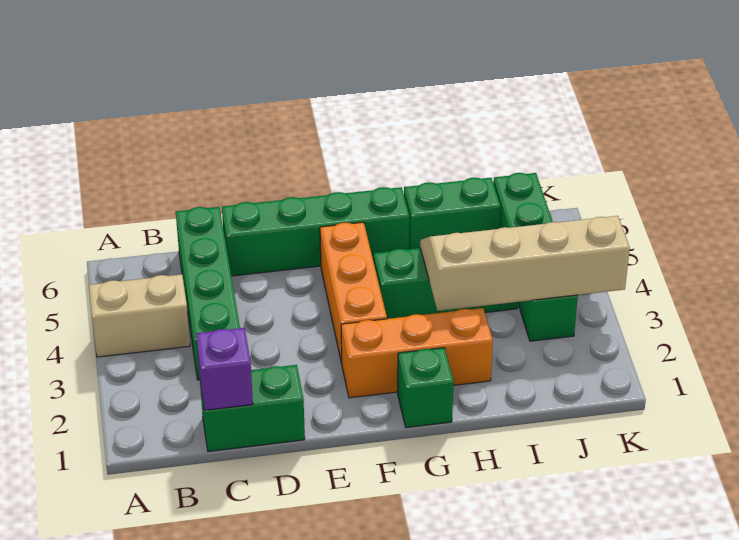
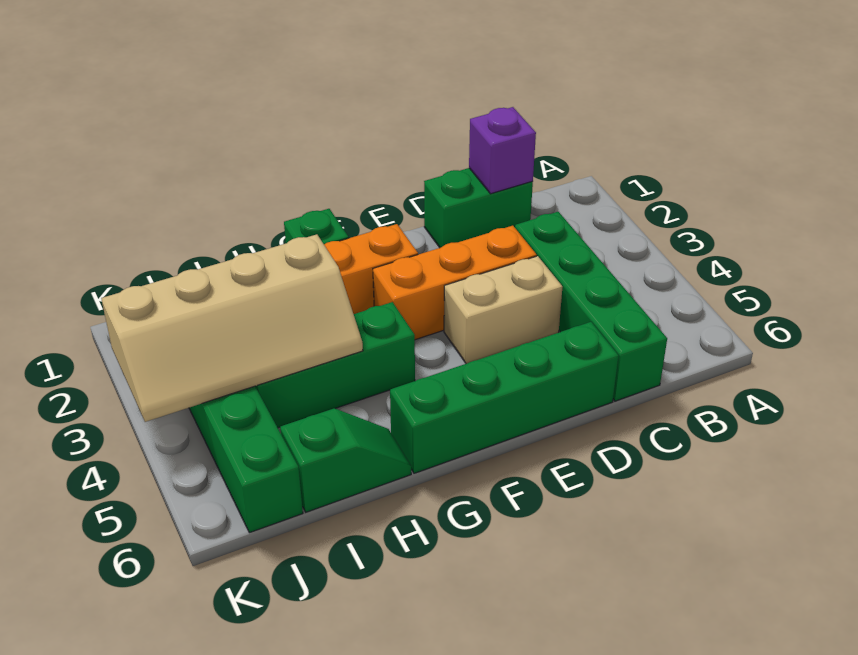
tan brick A4:B4 level 1 -> tan brick D4:E4 level 1
orange brick F3:F5 level 1 -> orange brick D3:F3 level 1
green brick H6:I6 level 1 -> green slope H6:I6 level 1 top I

